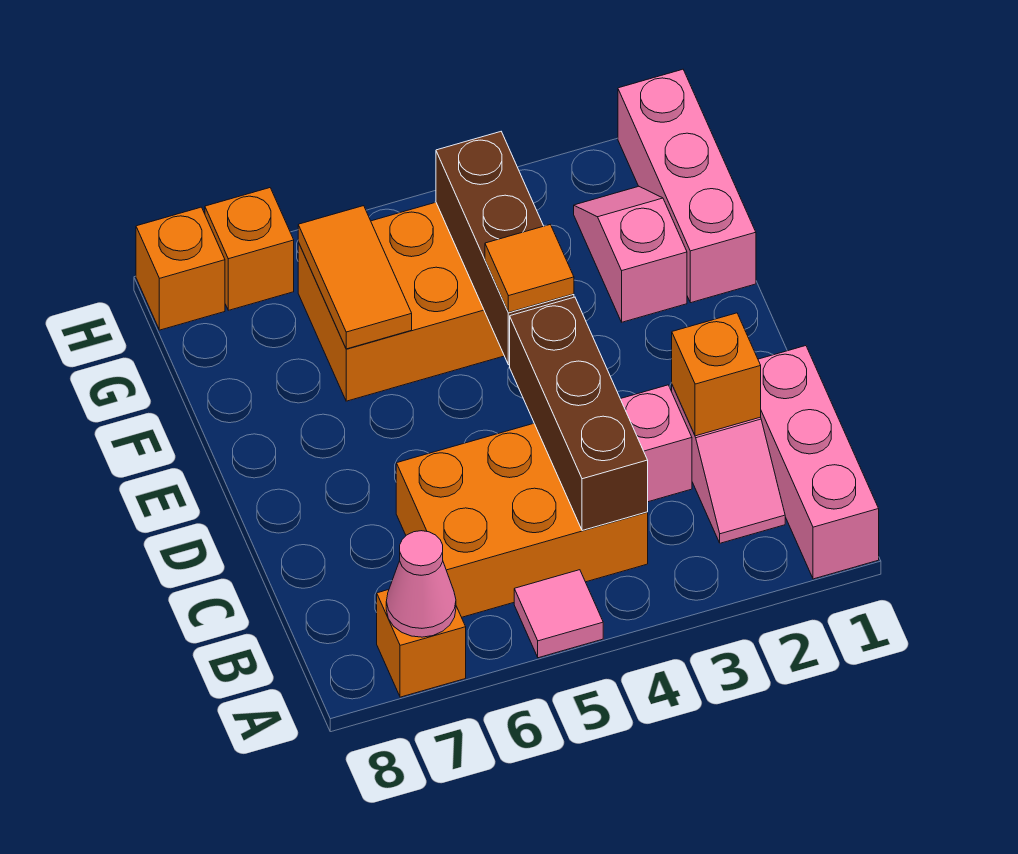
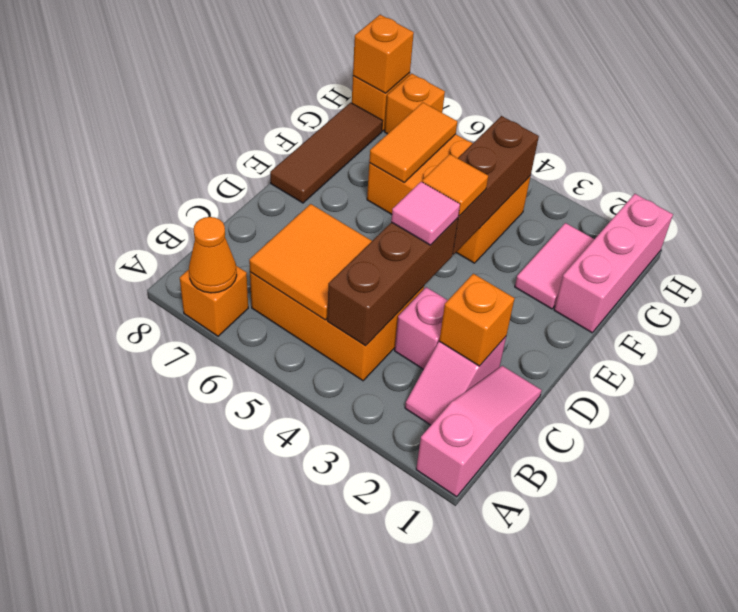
pink brick A1:C1 level 1 -> pink slope A1:C1 level 1 top A
pink tile A5 level 1 -> pink tile D4 level 3
pink cone A7 level 2 -> orange cone A7 level 2
none -> orange tile B5:C6 level 2
none -> brown tile E8:G8 level 1
pink slope F2:G2 level 1 top F -> pink tile F2:G2 level 1
none -> orange brick H8 level 2

